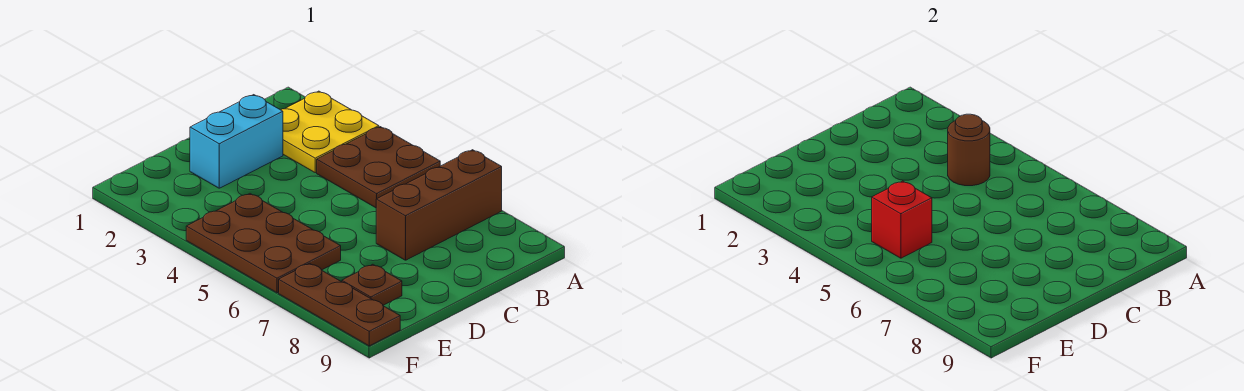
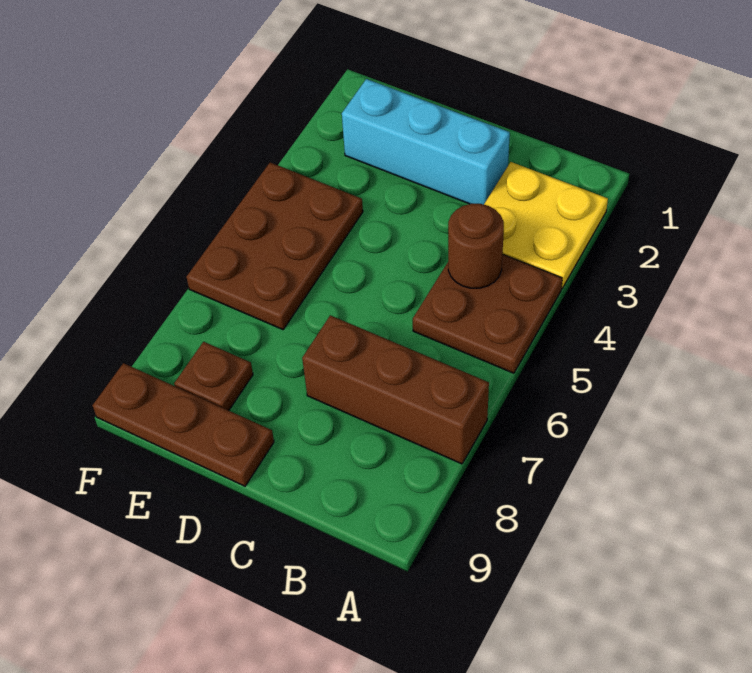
cyan brick C2:D2 level 1 -> cyan brick C2:E2 level 1
red brick E5 level 2 -> none
brown plate F7:F9 level 1 -> brown plate D9:F9 level 1

